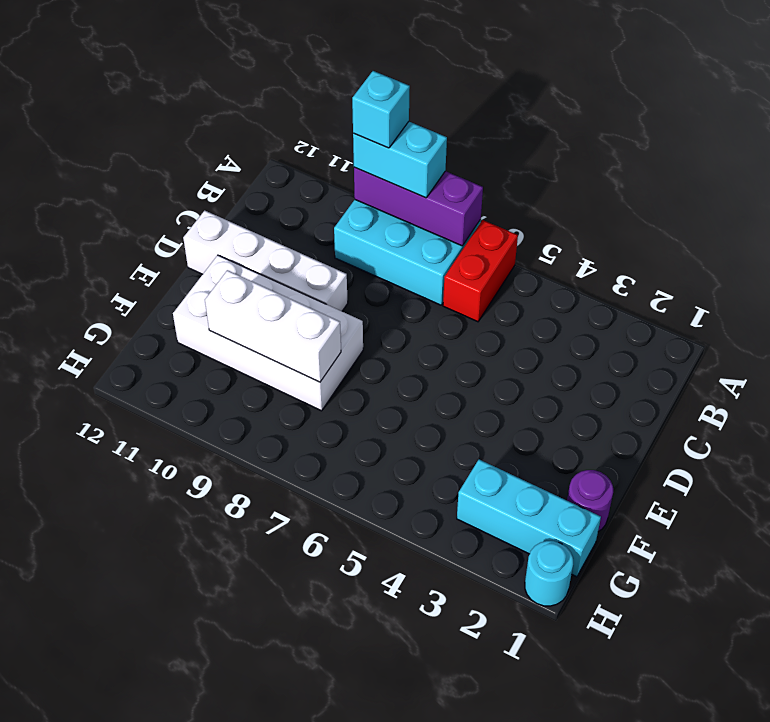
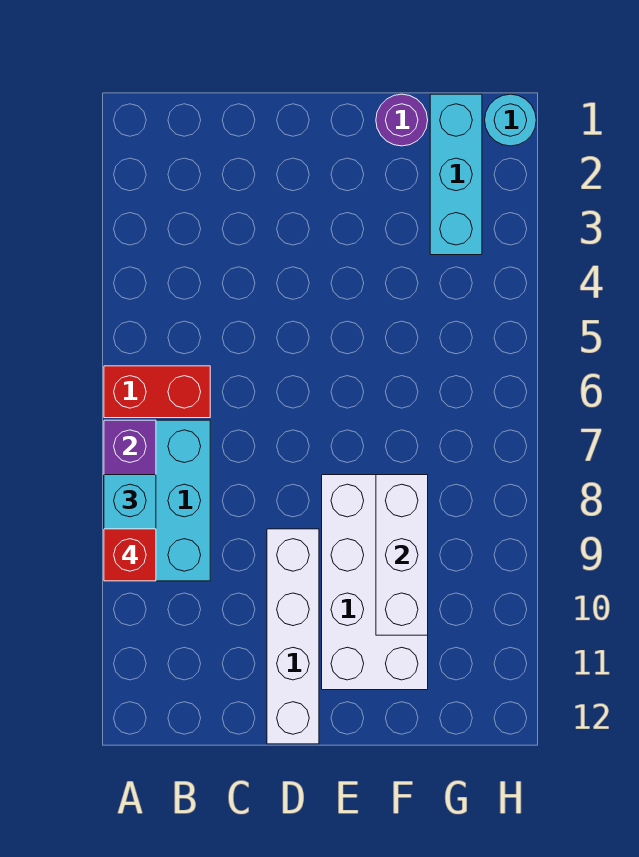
cyan brick A9 level 4 -> red brick A9 level 4

